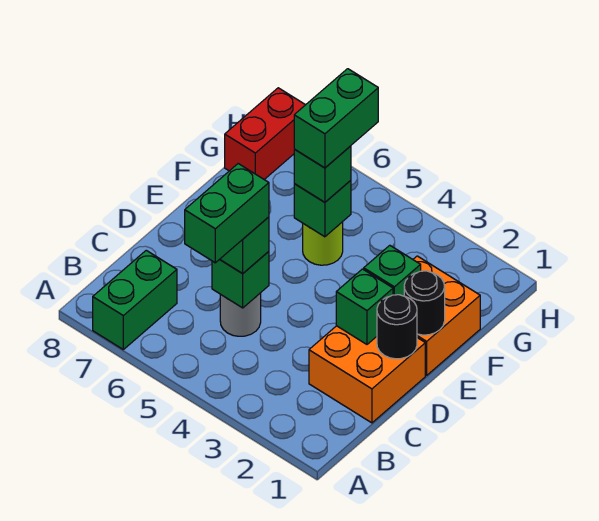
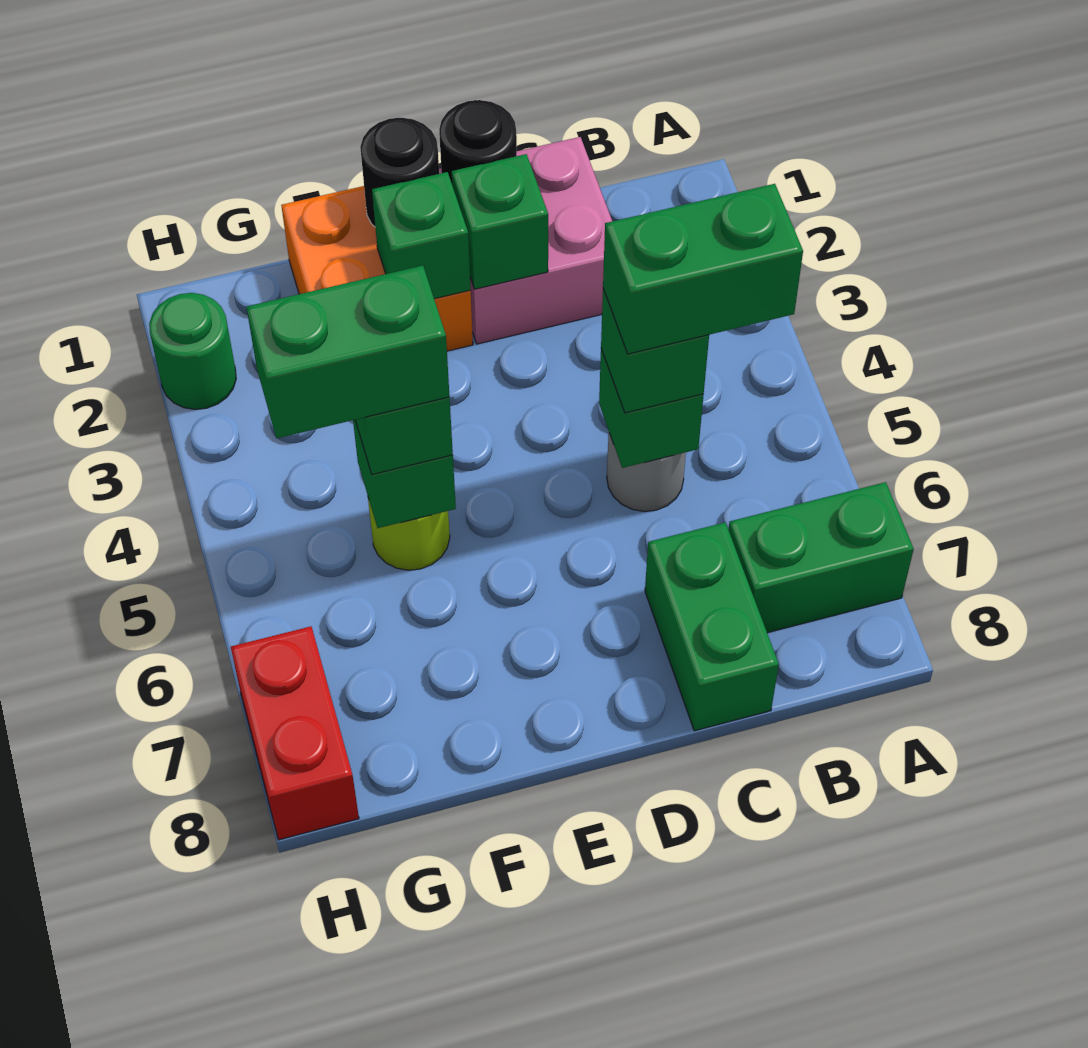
orange brick C1:D2 level 1 -> pink brick C1:D2 level 1
none -> green brick C7:C8 level 1
red brick G8:H8 level 1 -> red brick H7:H8 level 1
none -> green round brick H2 level 1

